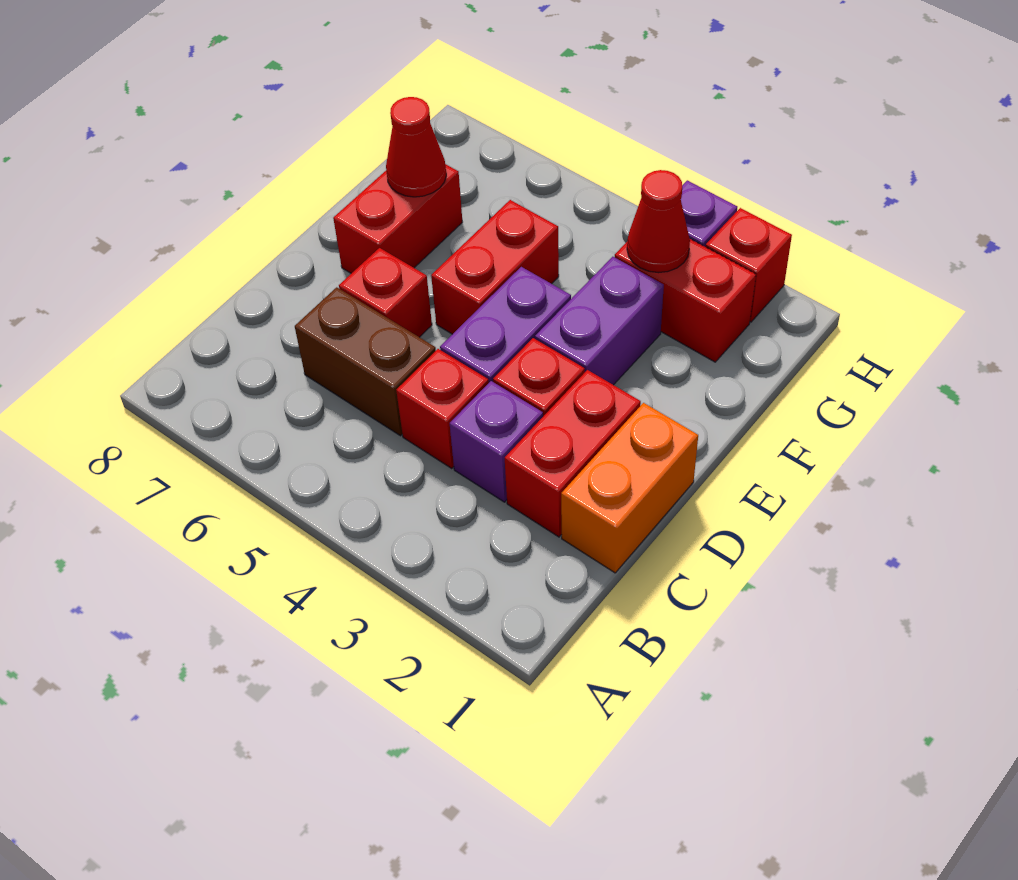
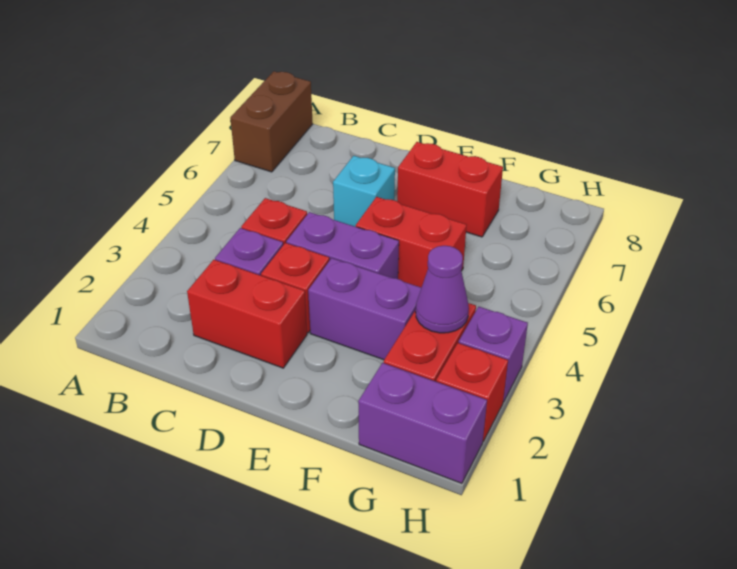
orange brick C1:D1 level 1 -> none
brown brick C5:C6 level 1 -> brown brick A7:A8 level 1
red brick D6 level 1 -> cyan brick D6 level 1
red cone F7 level 2 -> none
none -> purple brick G1:H1 level 1
red cone G3 level 2 -> purple cone G3 level 2

